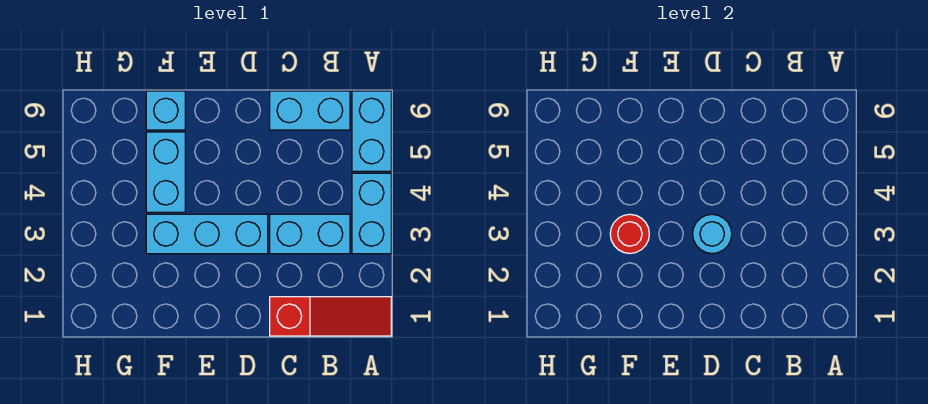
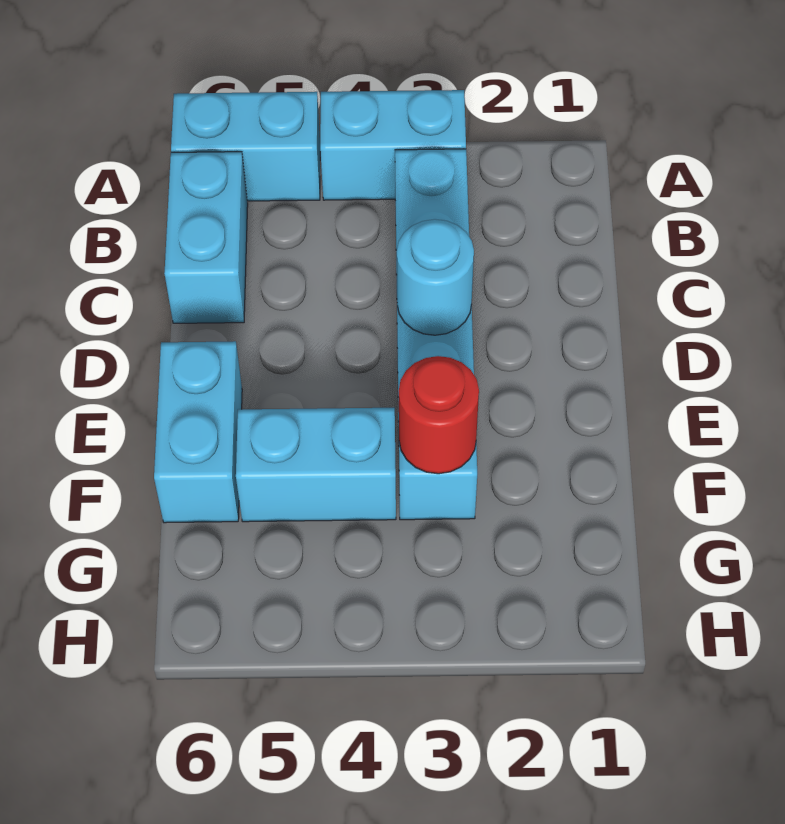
red slope A1:C1 level 1 top C -> none
cyan brick F6 level 1 -> cyan brick E6:F6 level 1

